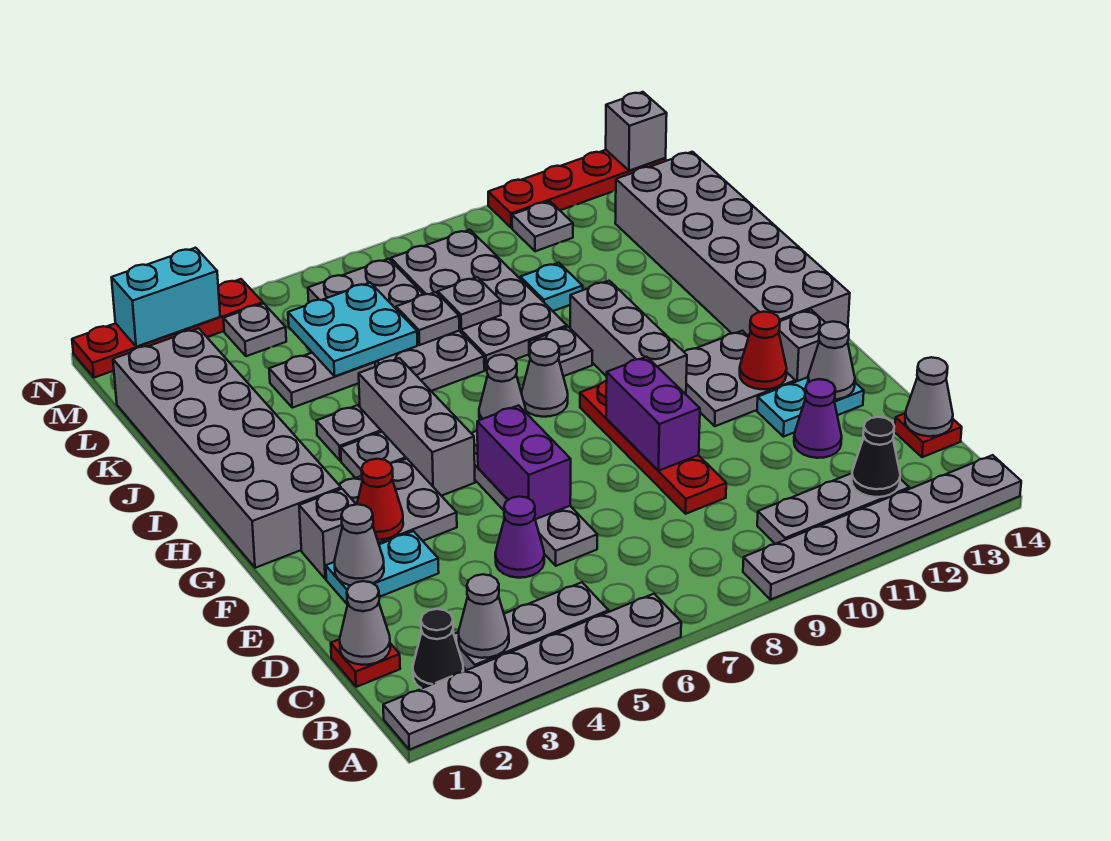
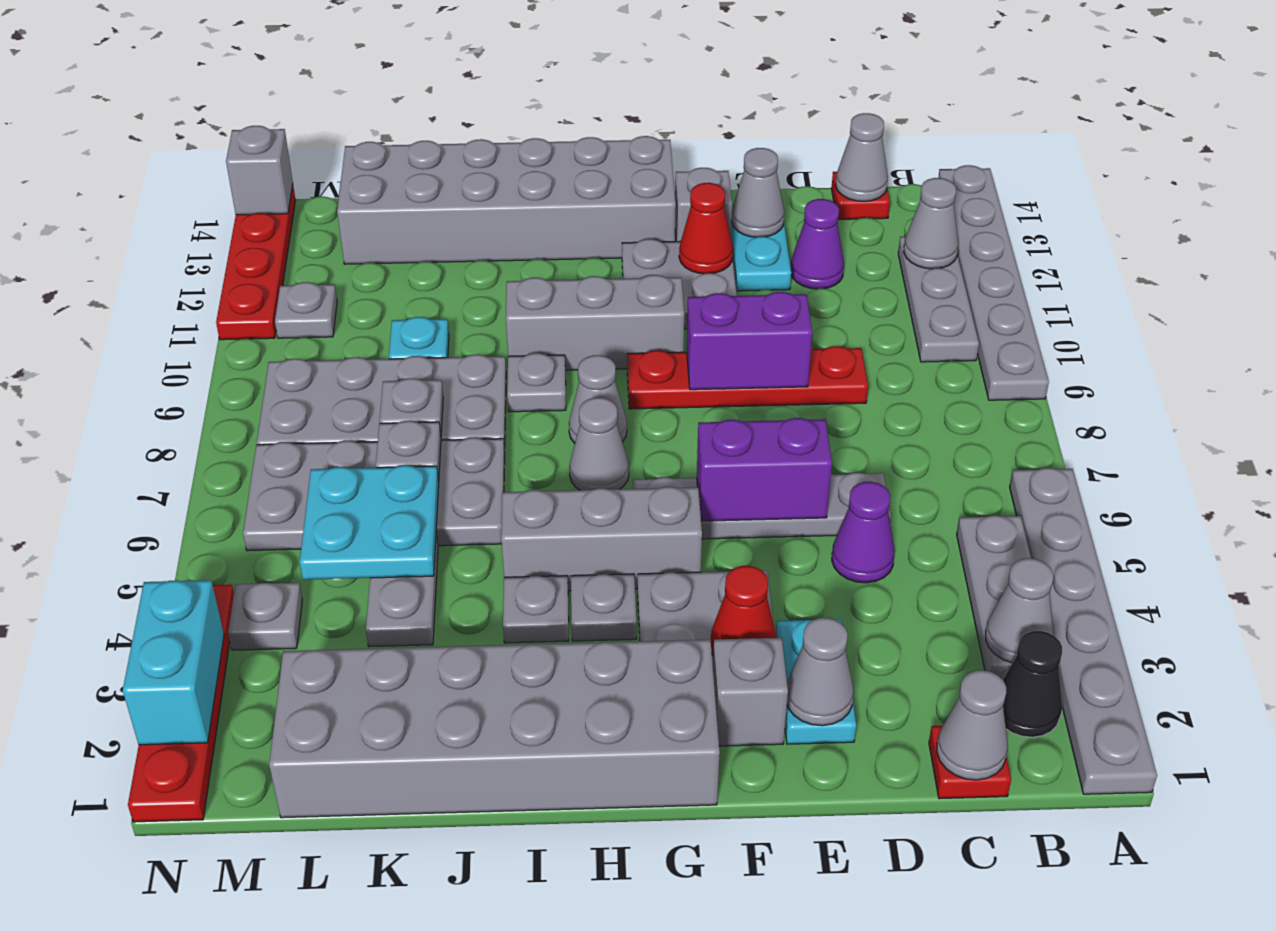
black cone B12 level 2 -> grey cone B12 level 2

